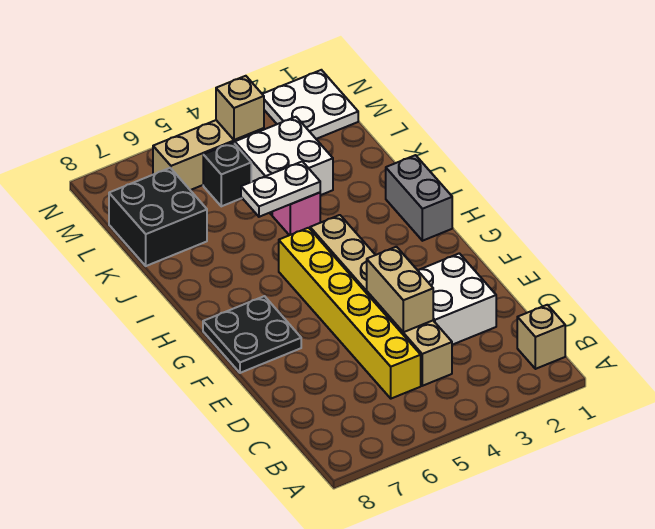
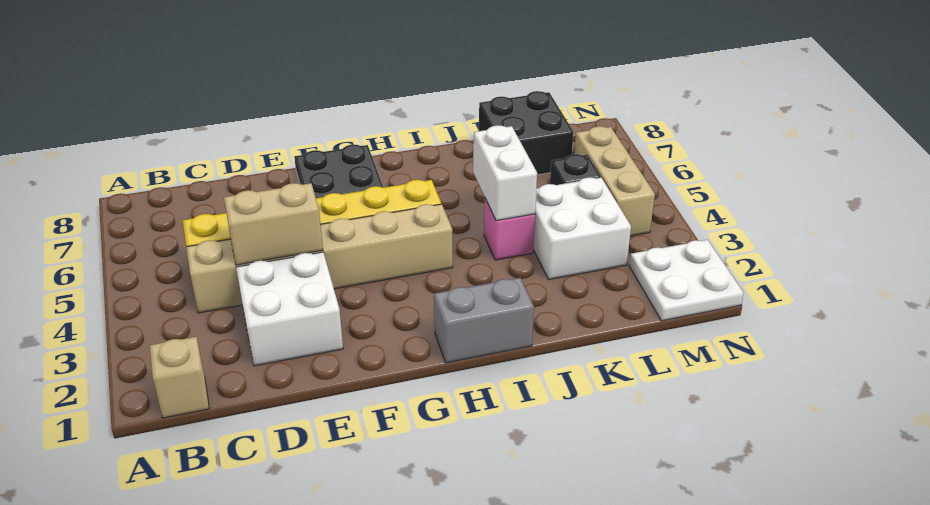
white plate J4:J5 level 2 -> white brick J4:J5 level 2
tan brick M4 level 2 -> none

